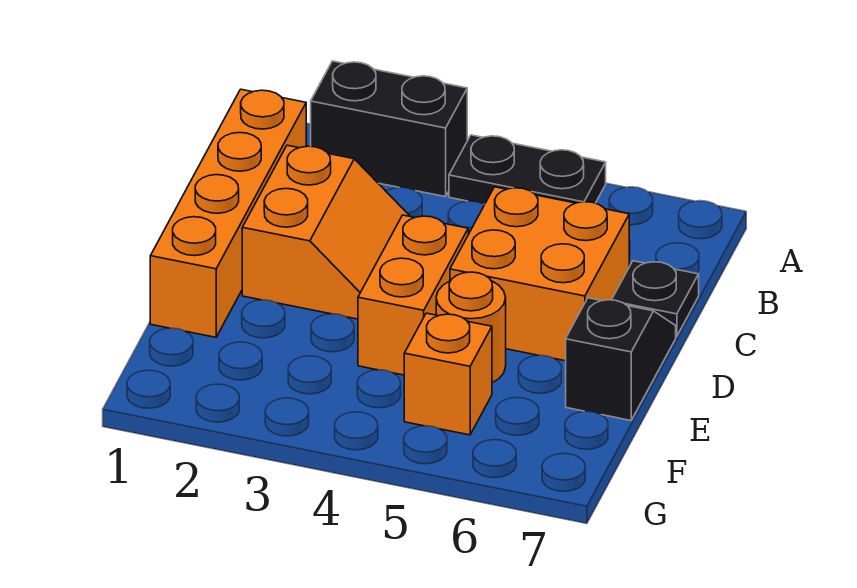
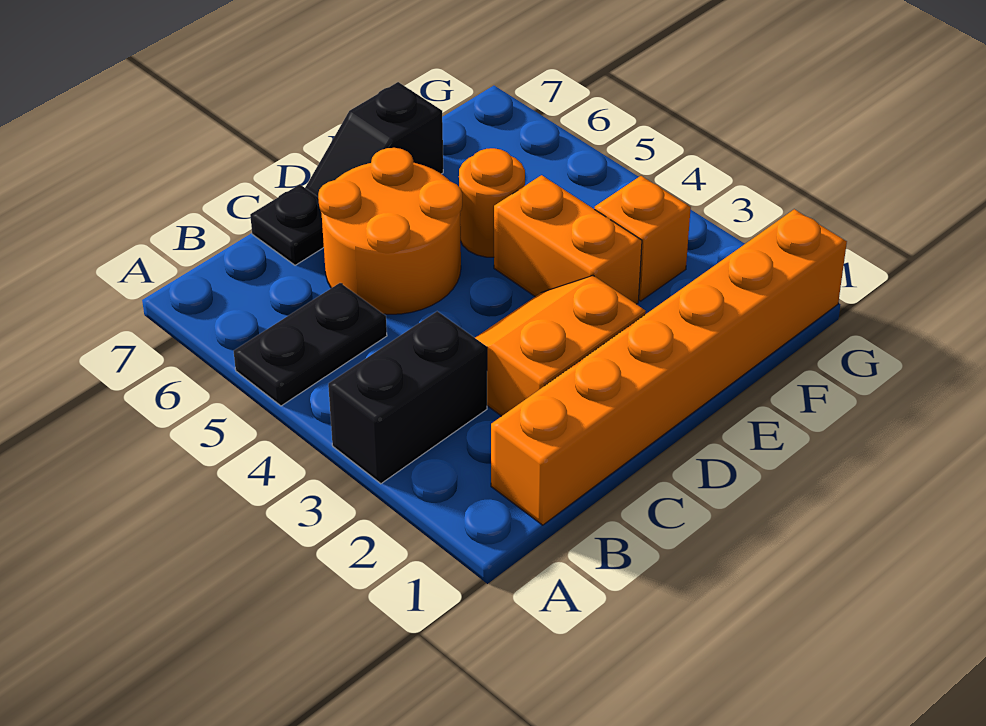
black brick A2:A3 level 1 -> black brick A3:B3 level 1
black plate A4:A5 level 1 -> black plate A5:B5 level 1
orange brick B1:E1 level 1 -> orange brick B1:G1 level 1
orange brick C5:D6 level 1 -> orange round brick C5:D6 level 1
orange brick D4:E4 level 1 -> orange brick E3:E4 level 1
orange brick F5 level 1 -> orange brick F3 level 1

